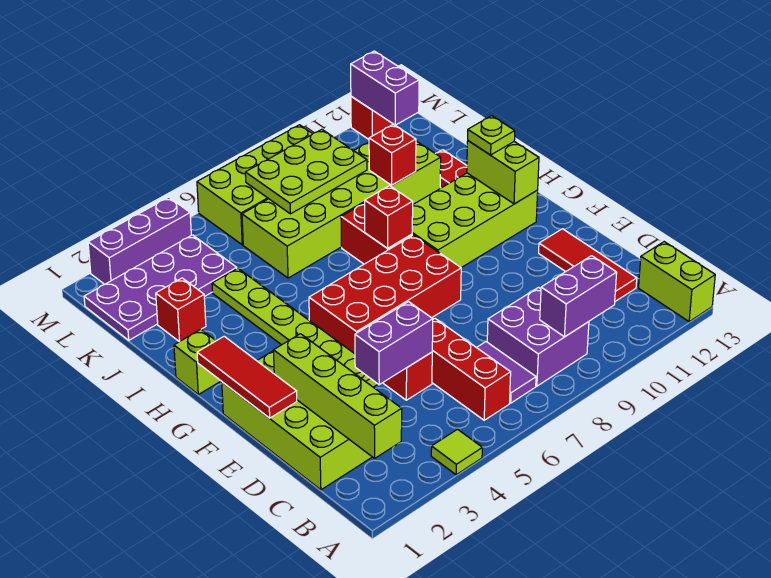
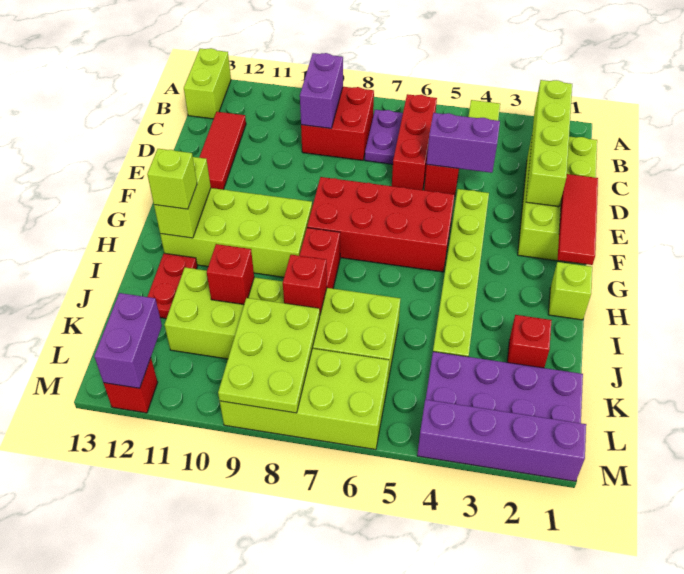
purple tile B7:C7 level 1 -> purple plate B7:C7 level 1
purple brick B8:C9 level 1 -> red brick B8:C9 level 1
purple brick B9:B10 level 2 -> purple brick B9:C9 level 2
red brick H8 level 2 -> red brick J8 level 2
lime plate H12 level 3 -> lime brick H12 level 3
lime plate K7:L9 level 2 -> lime plate K8:M9 level 2
purple brick M2:M4 level 1 -> purple brick M1:M4 level 1

